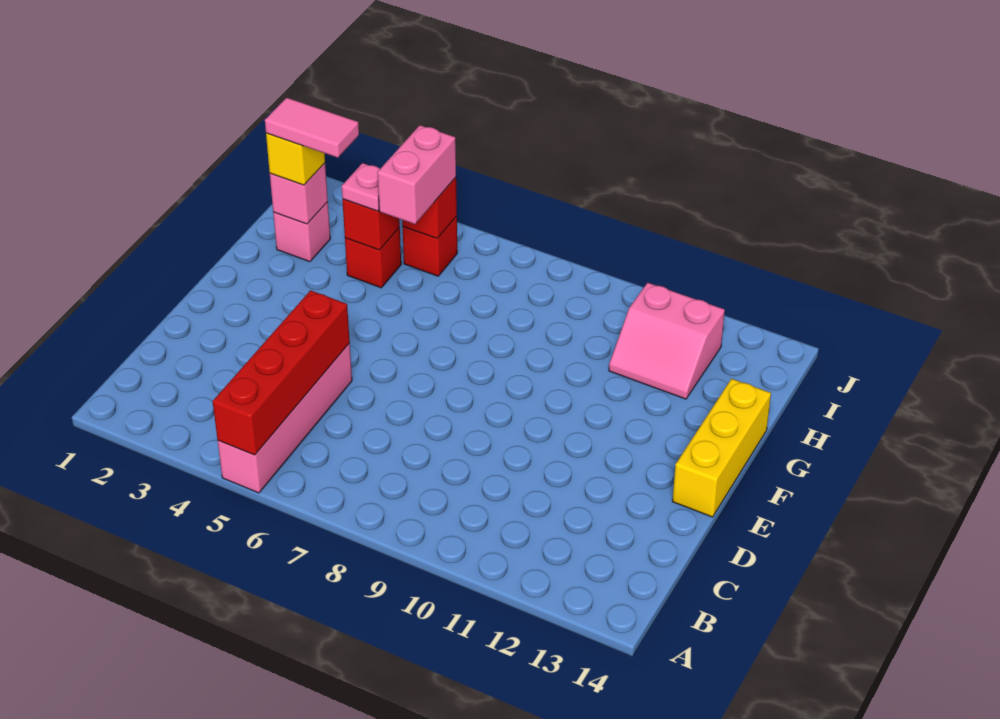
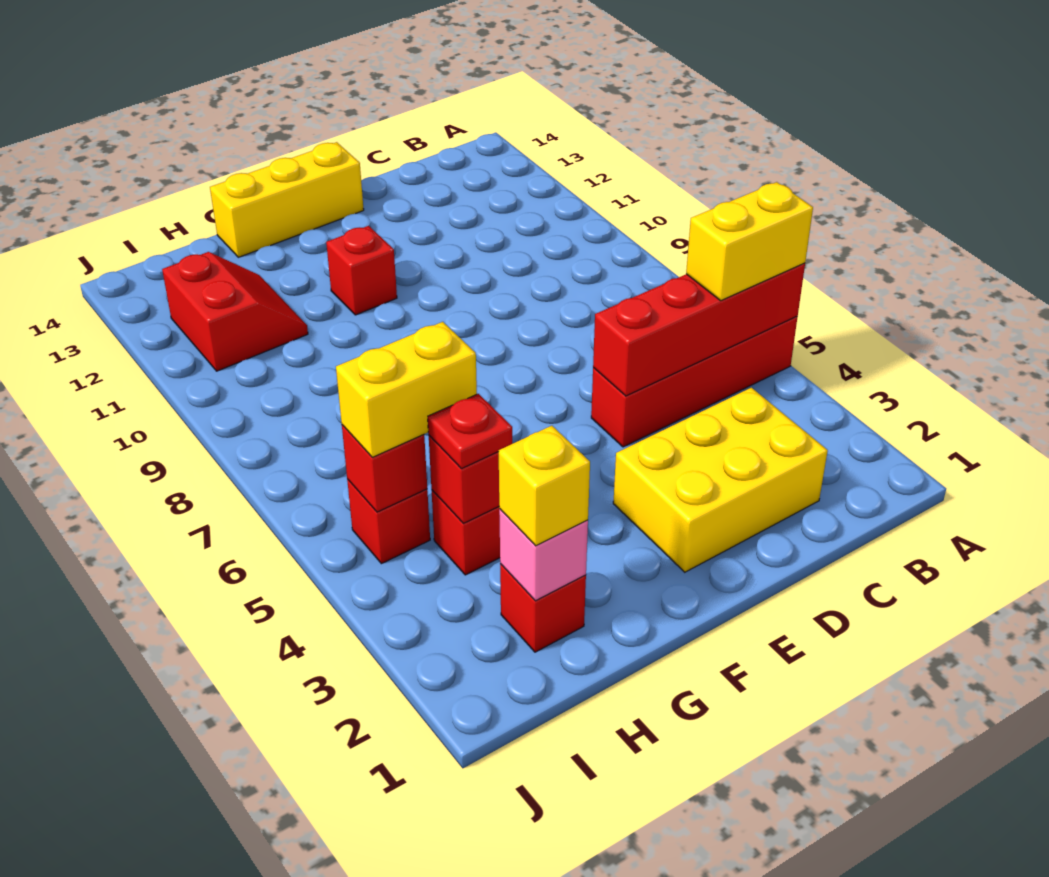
pink brick A5:D5 level 1 -> red brick A5:D5 level 1
none -> yellow brick A5:B5 level 3
none -> yellow brick C2:E3 level 1
none -> red brick F11 level 1
pink brick H2 level 1 -> red brick H2 level 1
pink tile H2:H3 level 4 -> none
pink plate H4 level 3 -> red plate H4 level 3
pink brick H5:I5 level 3 -> yellow brick H5:I5 level 3
pink slope H11:I12 level 1 top I -> red slope H11:I12 level 1 top I

